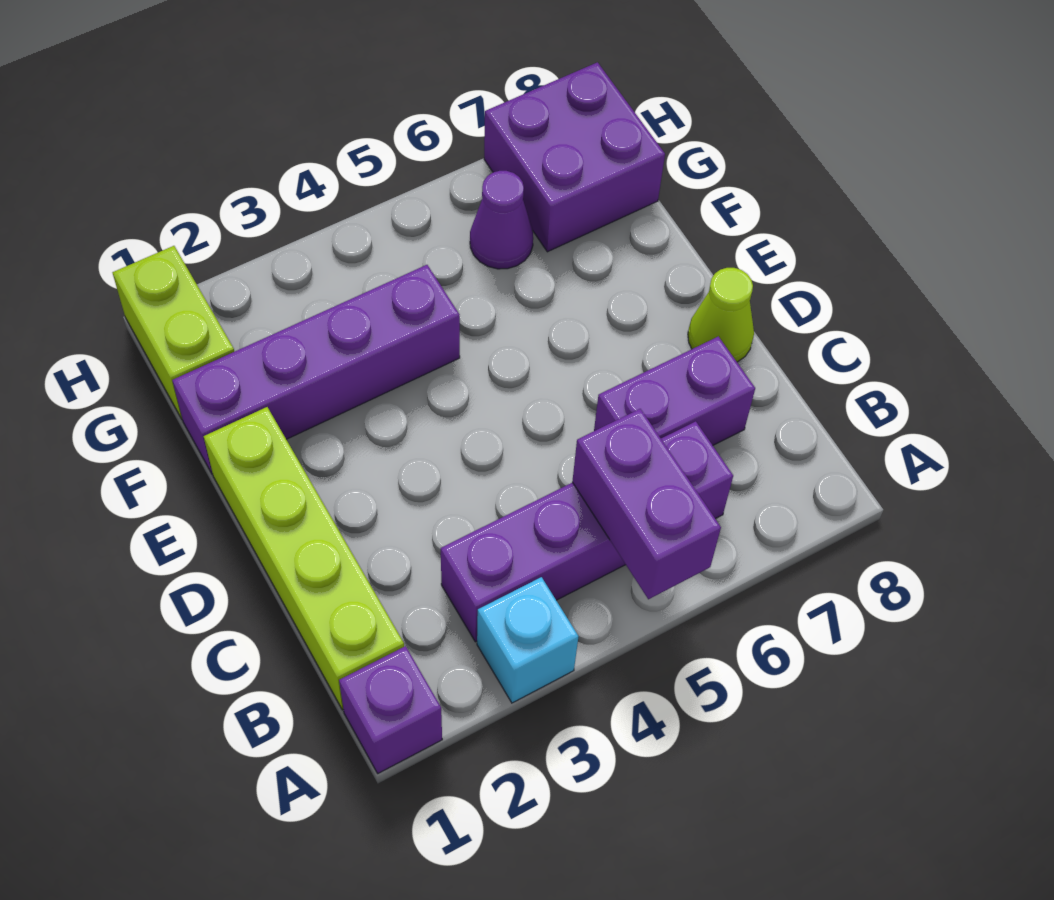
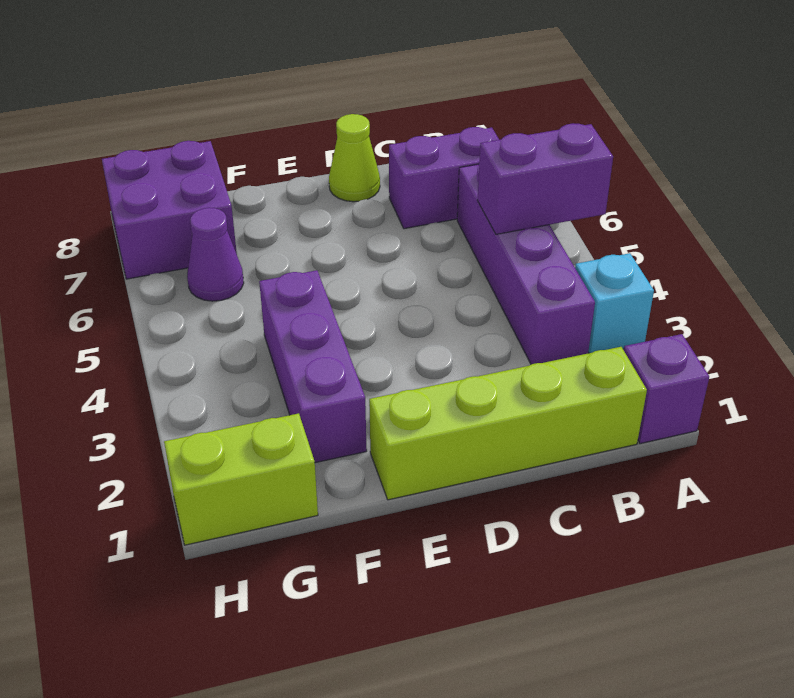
purple brick C6:C7 level 1 -> purple brick B7:C7 level 1
purple brick F1:F4 level 1 -> purple brick F2:F4 level 1

